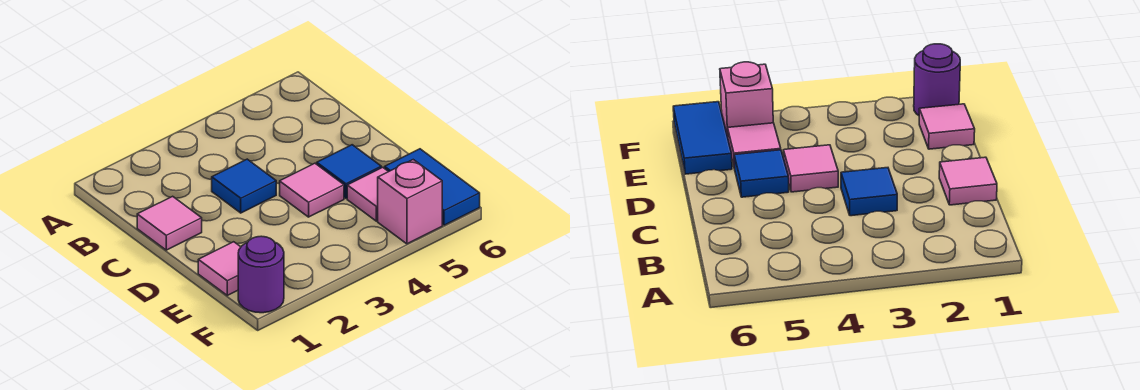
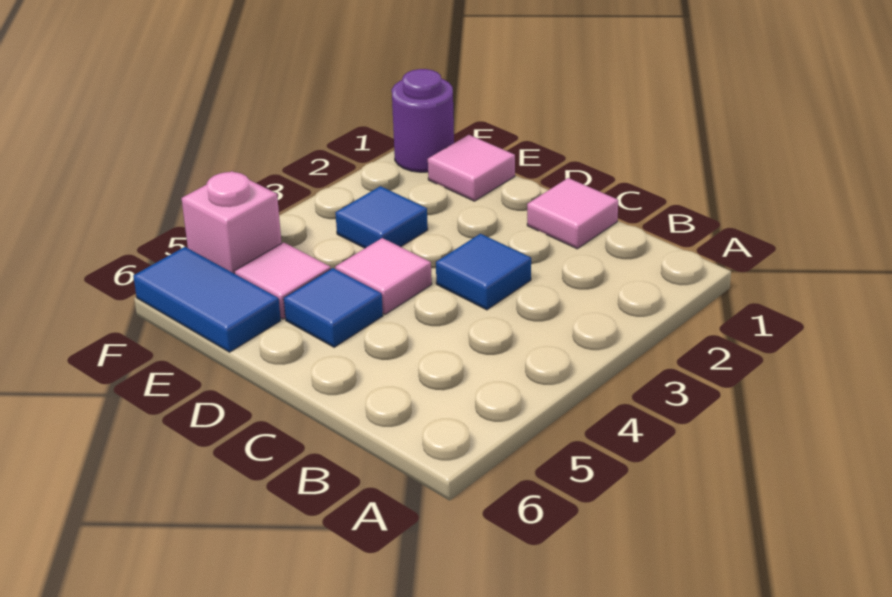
none -> blue tile E3 level 1

